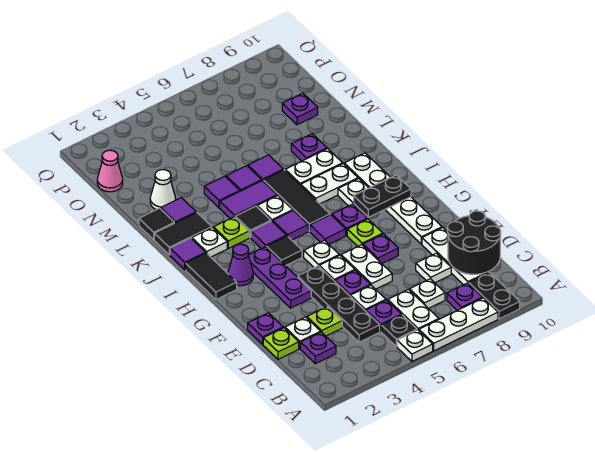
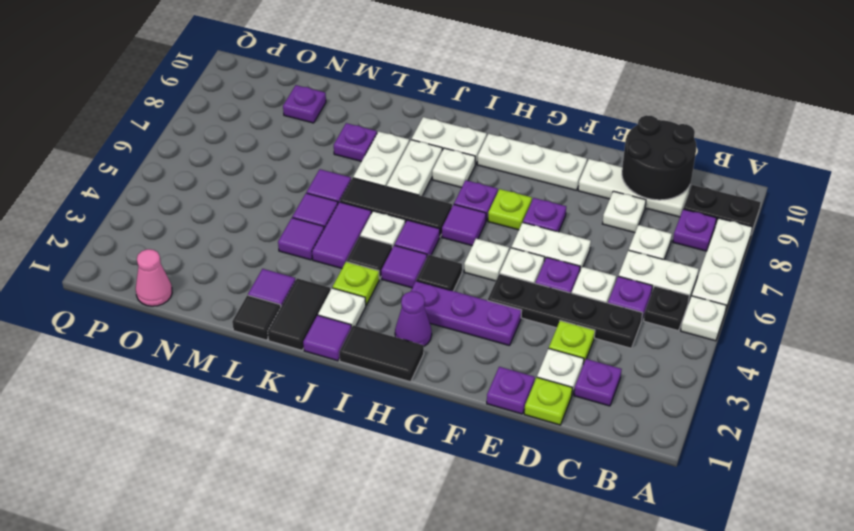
black plate H8:H9 level 2 -> none
white cone M2 level 1 -> none

